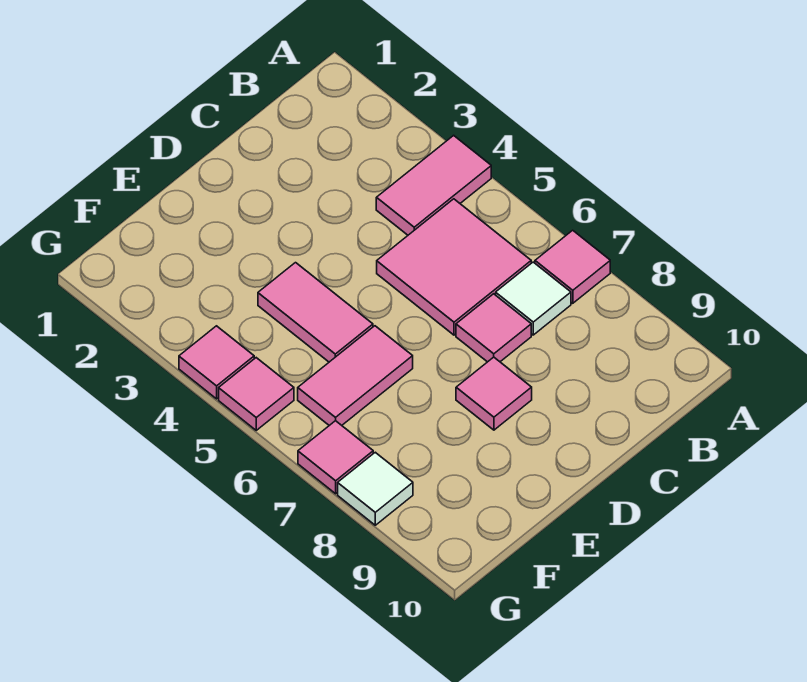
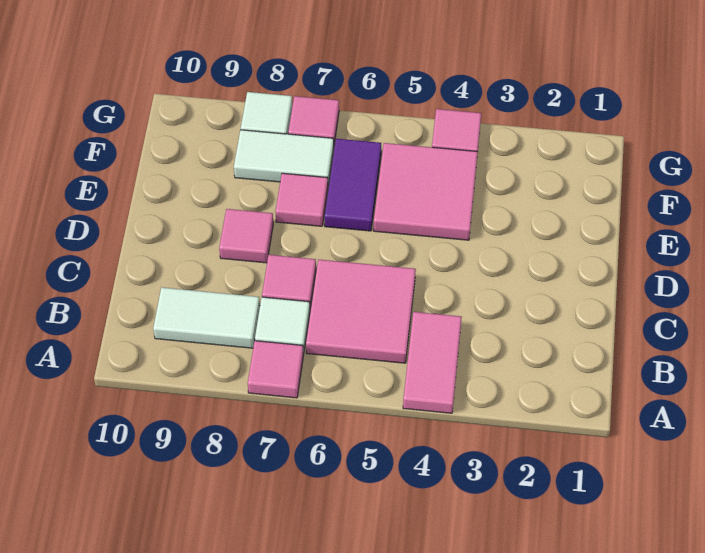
none -> white tile B8:B9 level 1
pink tile E4:E5 level 1 -> pink tile E4:F5 level 1
pink tile E6:F6 level 1 -> purple tile E6:F6 level 1
none -> white tile F7:F8 level 1
pink tile G5 level 1 -> pink tile E7 level 1

